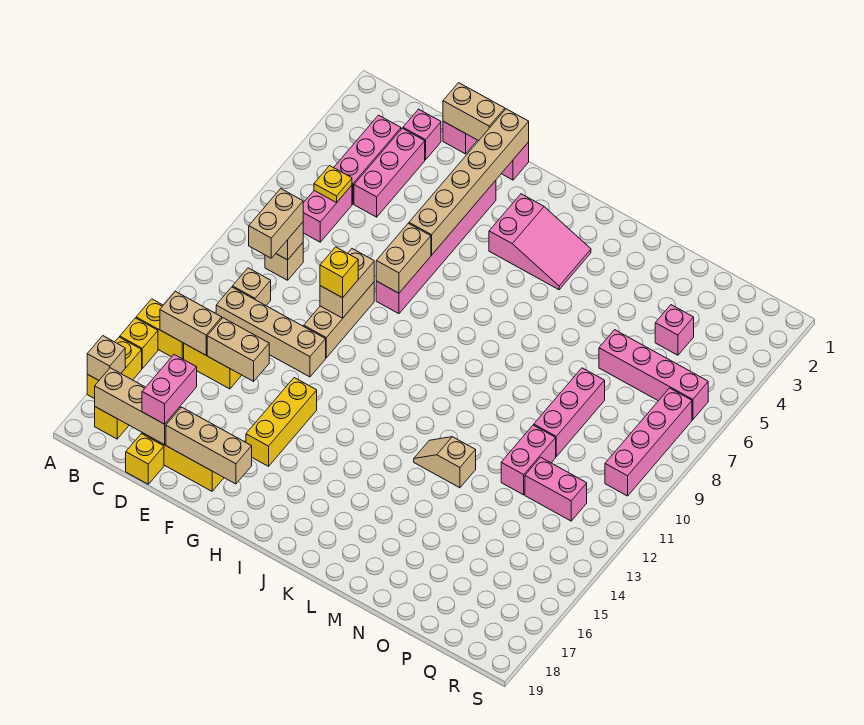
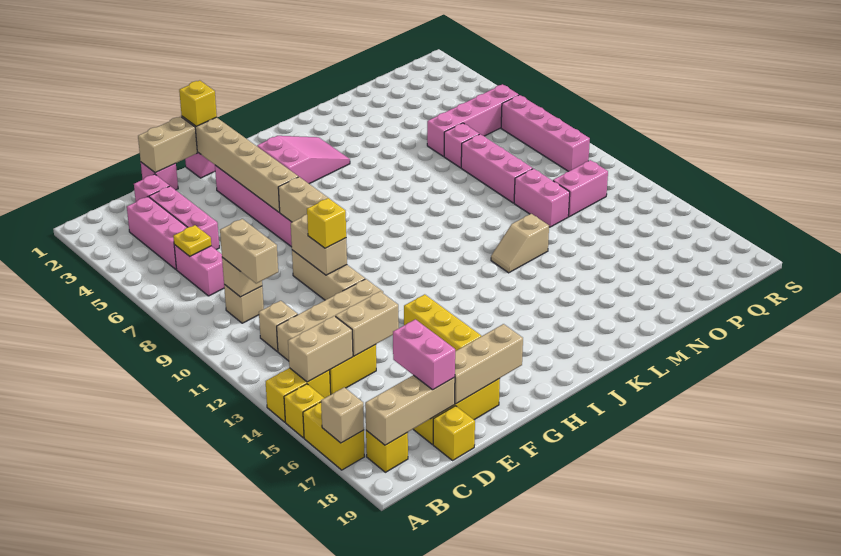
none -> yellow brick G1 level 3
pink brick P4 level 1 -> pink brick O7 level 1

